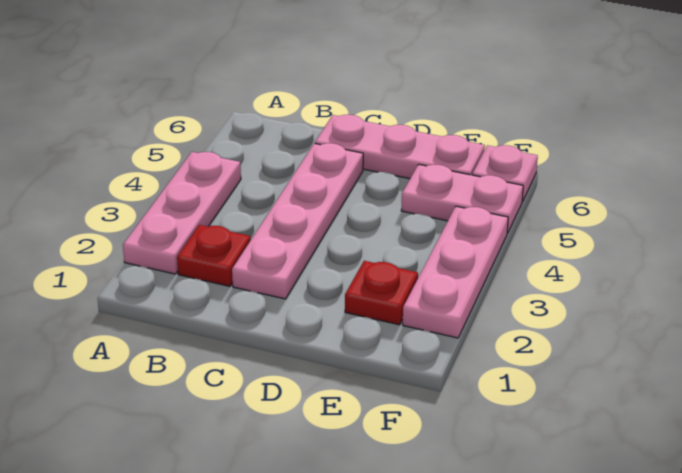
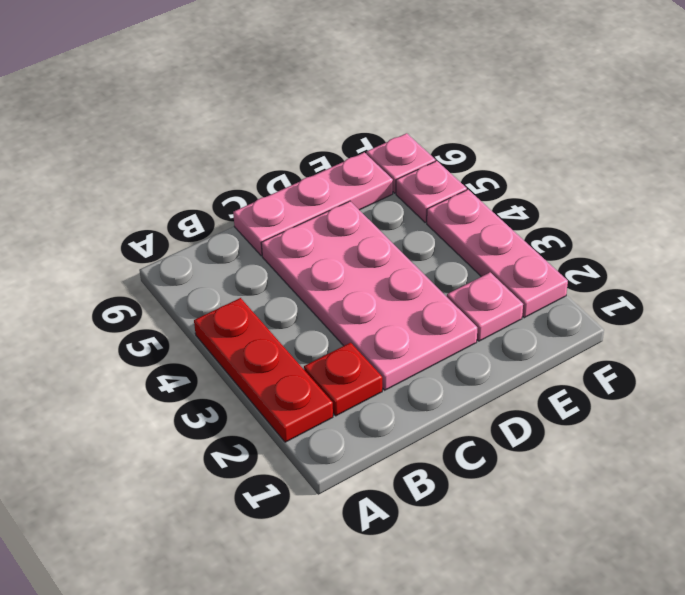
pink plate A2:A4 level 1 -> red plate A2:A4 level 1
pink plate C2:C5 level 1 -> pink plate C2:D5 level 1
red plate E2 level 1 -> pink plate E2 level 1
pink plate E5:F5 level 1 -> pink plate F5 level 1

